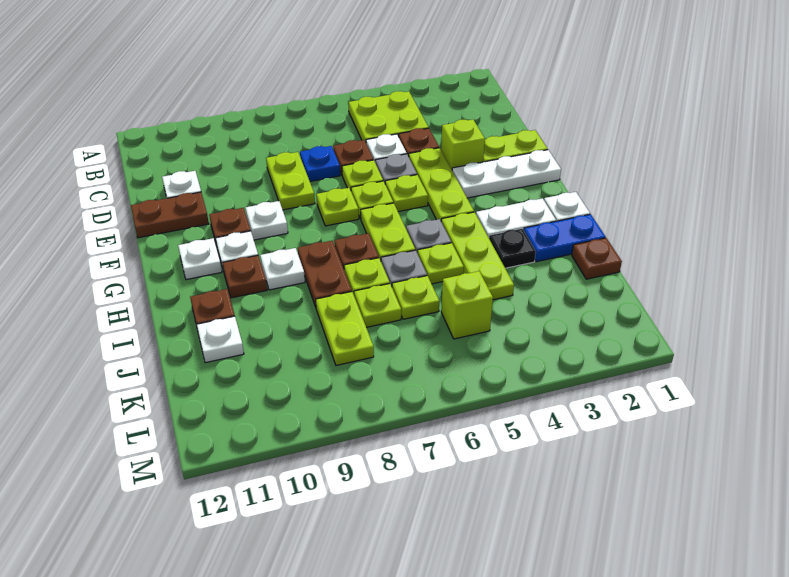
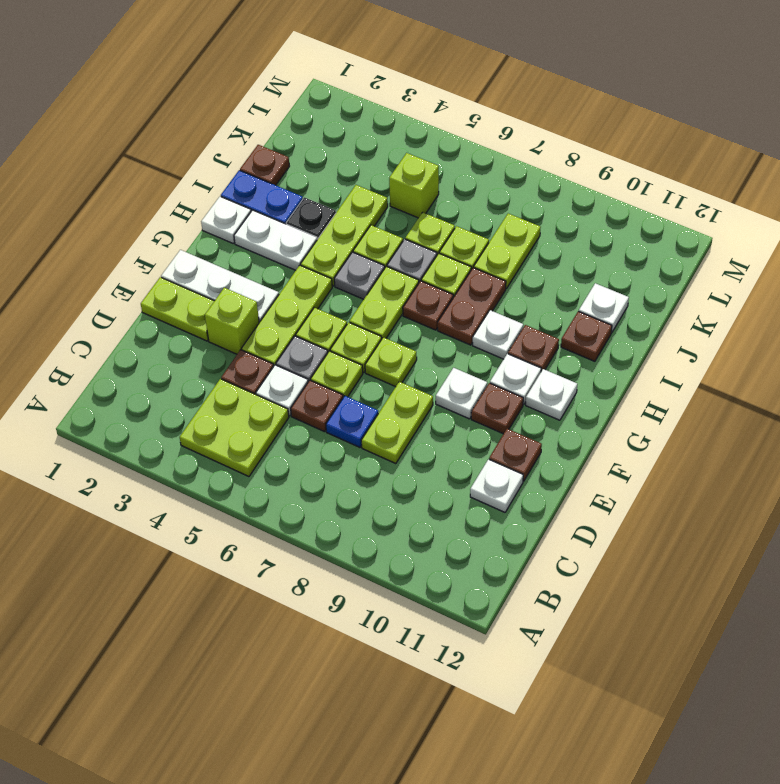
brown plate E11:E12 level 1 -> brown plate E11 level 1

